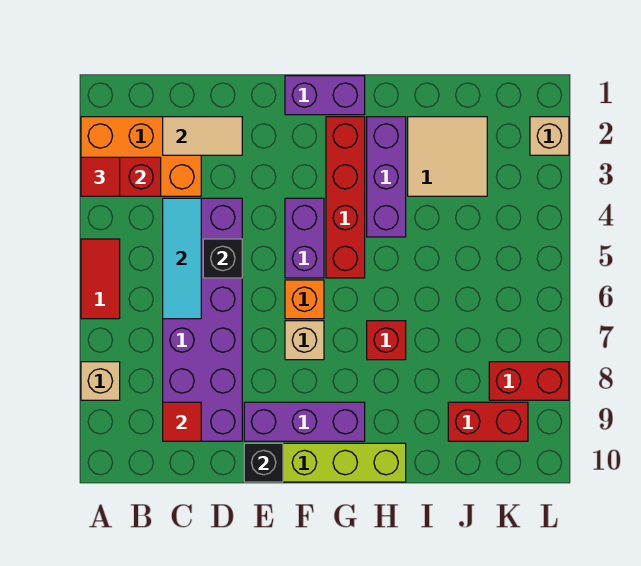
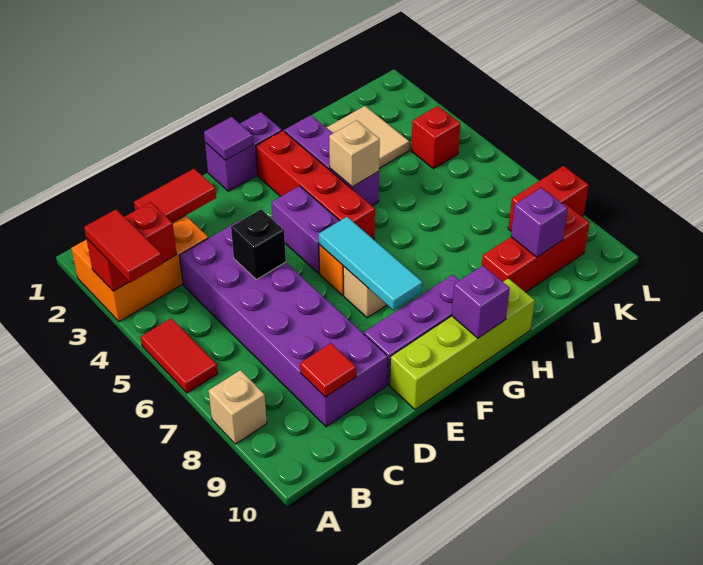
red tile A3 level 3 -> red tile A3:A4 level 3
tan tile C2:D2 level 2 -> red tile C2:D2 level 2
cyan tile C4:C6 level 2 -> cyan tile F6:F8 level 2
black brick E10 level 2 -> none
none -> purple tile F1 level 2
none -> purple brick G10 level 2
red brick H7 level 1 -> red brick K4 level 1
red brick J9:K9 level 1 -> red brick I9:K9 level 1
none -> purple brick J9 level 2
tan brick L2 level 1 -> tan brick H4 level 2

